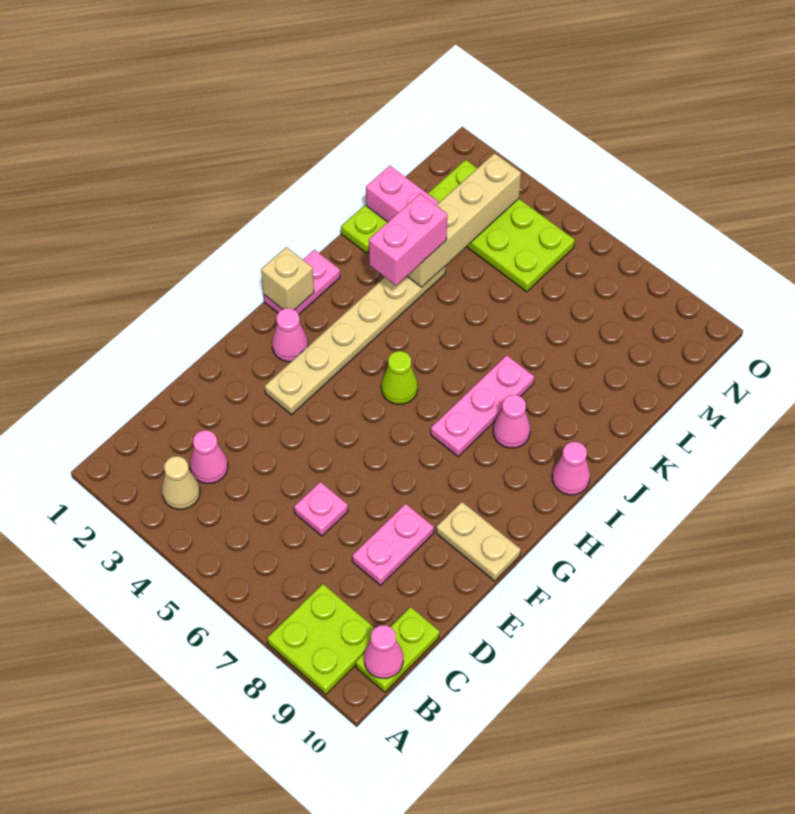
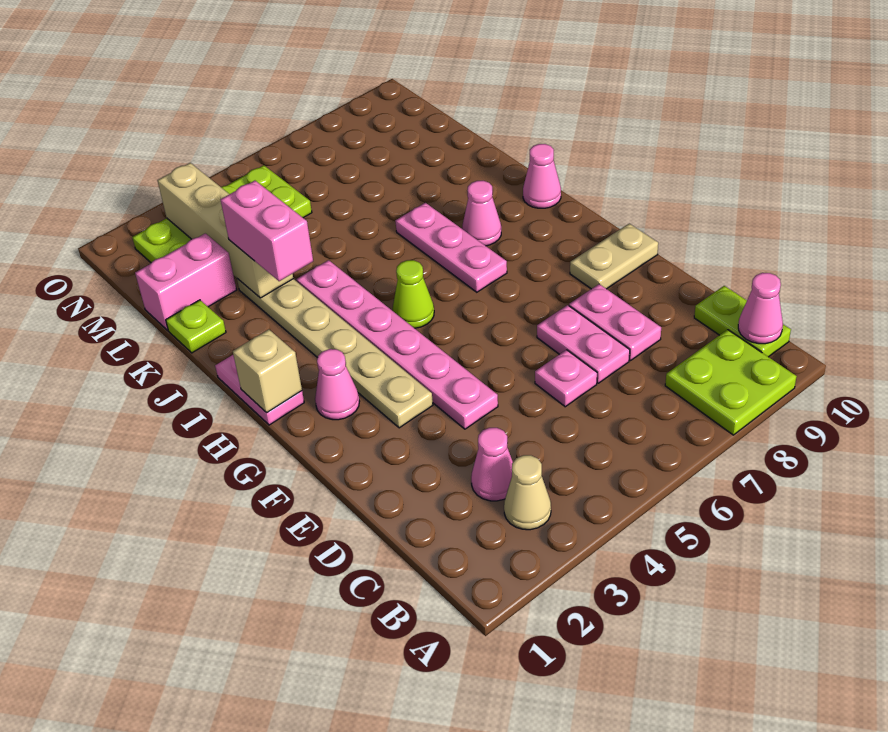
none -> pink plate D7:E7 level 1
none -> pink plate E4:J4 level 1

